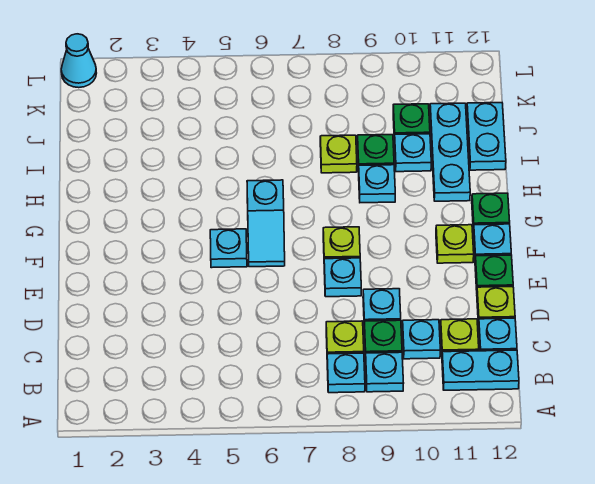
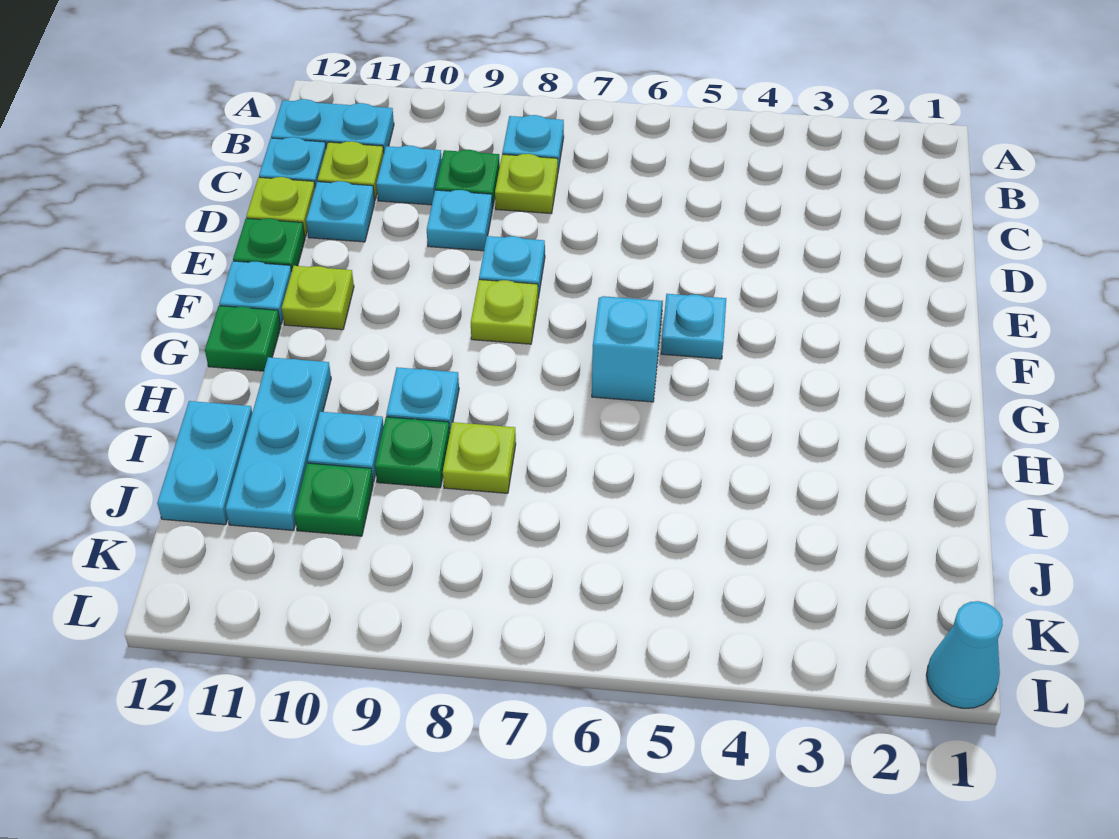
cyan plate B9 level 1 -> cyan plate D11 level 1

